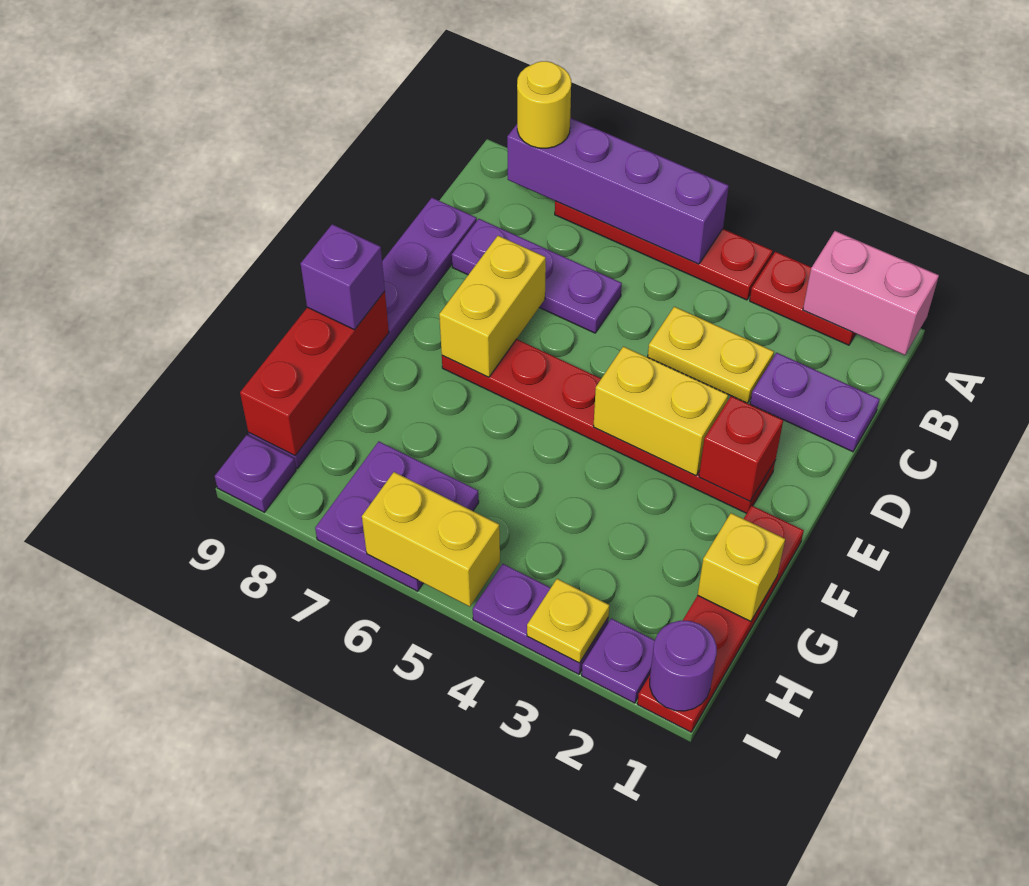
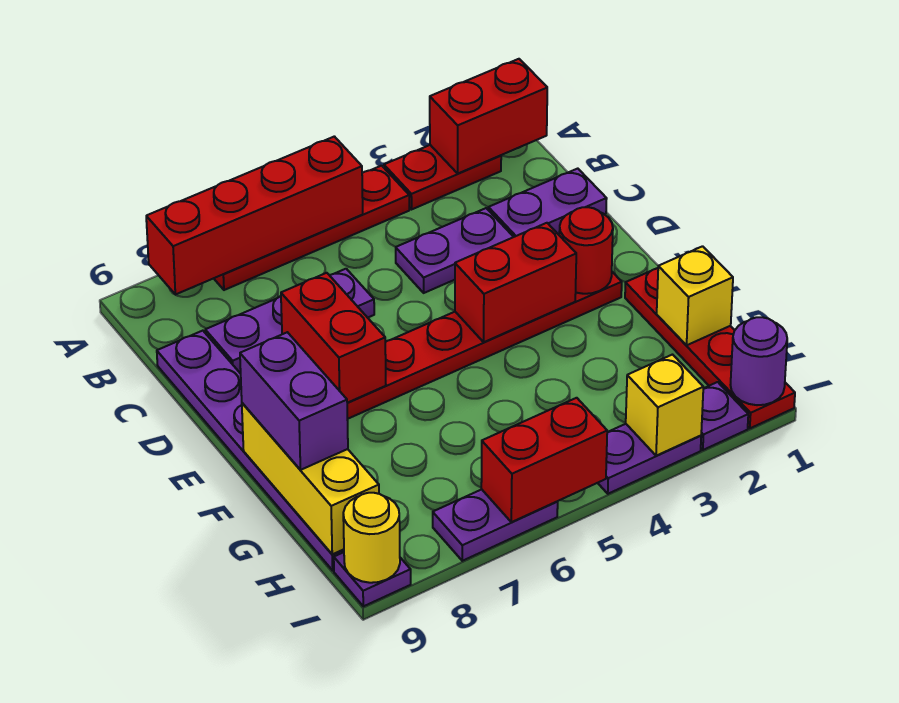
pink brick A1:A2 level 2 -> red brick A1:A2 level 2
purple brick A5:A8 level 2 -> red brick A5:A8 level 2
yellow round brick A8 level 3 -> yellow round brick I9 level 2
yellow plate C3:C4 level 1 -> purple plate C3:C4 level 1
yellow brick D7:E7 level 2 -> red brick D7:E7 level 2
red brick E2 level 2 -> red round brick E2 level 2
yellow brick E3:E4 level 2 -> red brick E3:E4 level 2
red brick F9:H9 level 2 -> yellow brick F9:H9 level 2
purple brick F9 level 3 -> purple brick F9:G9 level 3
purple plate H6:I7 level 1 -> purple plate I6:I7 level 1
yellow plate I3 level 2 -> yellow brick I3 level 2
yellow brick I5:I6 level 2 -> red brick I5:I6 level 2

